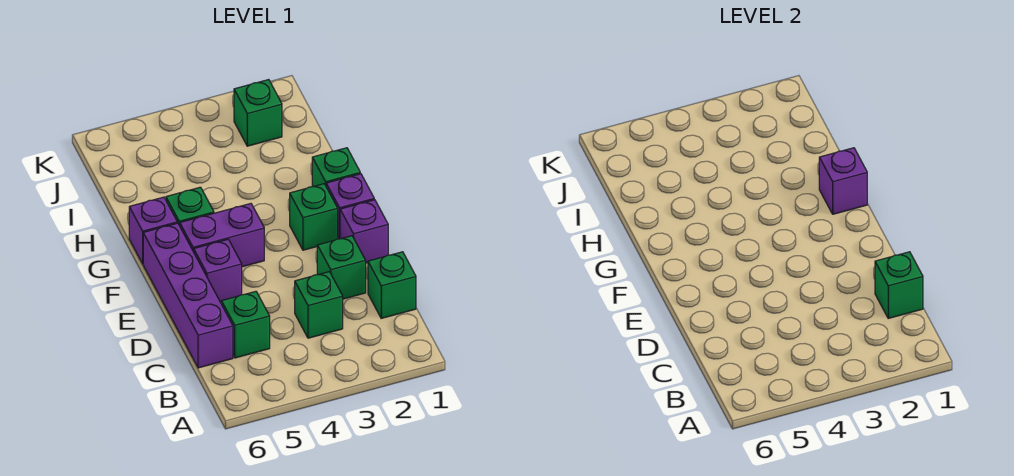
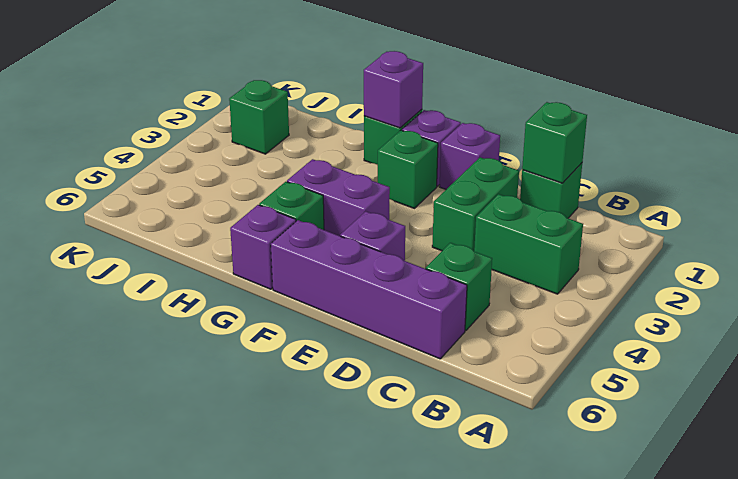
green brick C3 level 1 -> green brick B3:C3 level 1
green brick D2 level 1 -> green brick D2:D3 level 1
purple brick F4:F5 level 1 -> purple brick F4:G4 level 1

